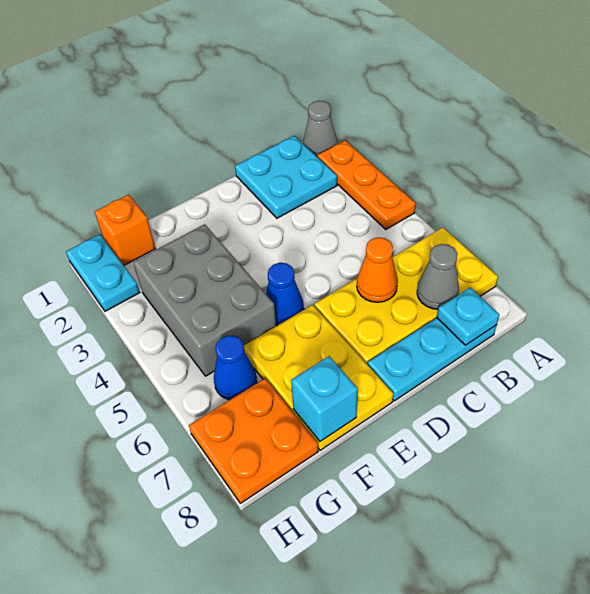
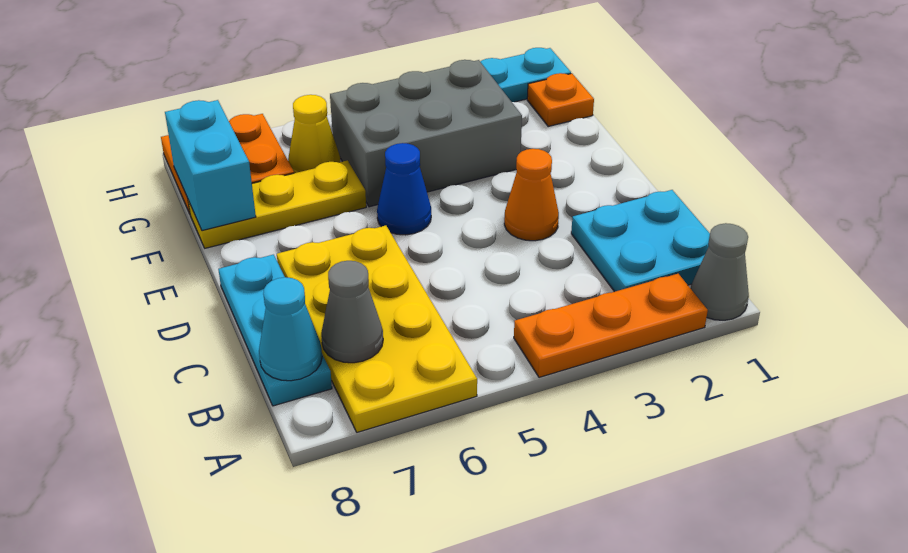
cyan plate B8 level 2 -> cyan cone B8 level 2
orange cone C6 level 2 -> orange cone D3 level 1
yellow plate E6:F8 level 1 -> yellow plate F6:F8 level 1
cyan brick F8 level 2 -> cyan brick F8:G8 level 2
orange brick G1 level 1 -> orange plate G1 level 1
blue cone G6 level 1 -> yellow cone G6 level 1

